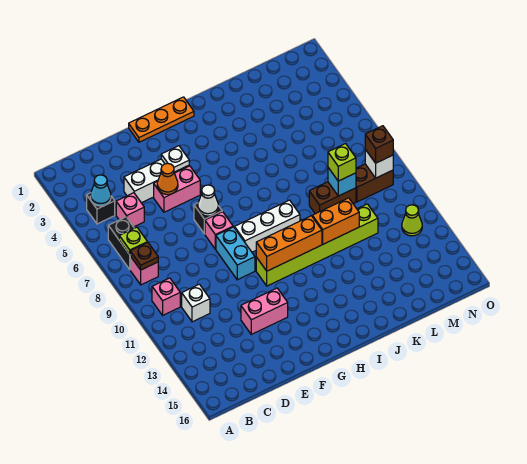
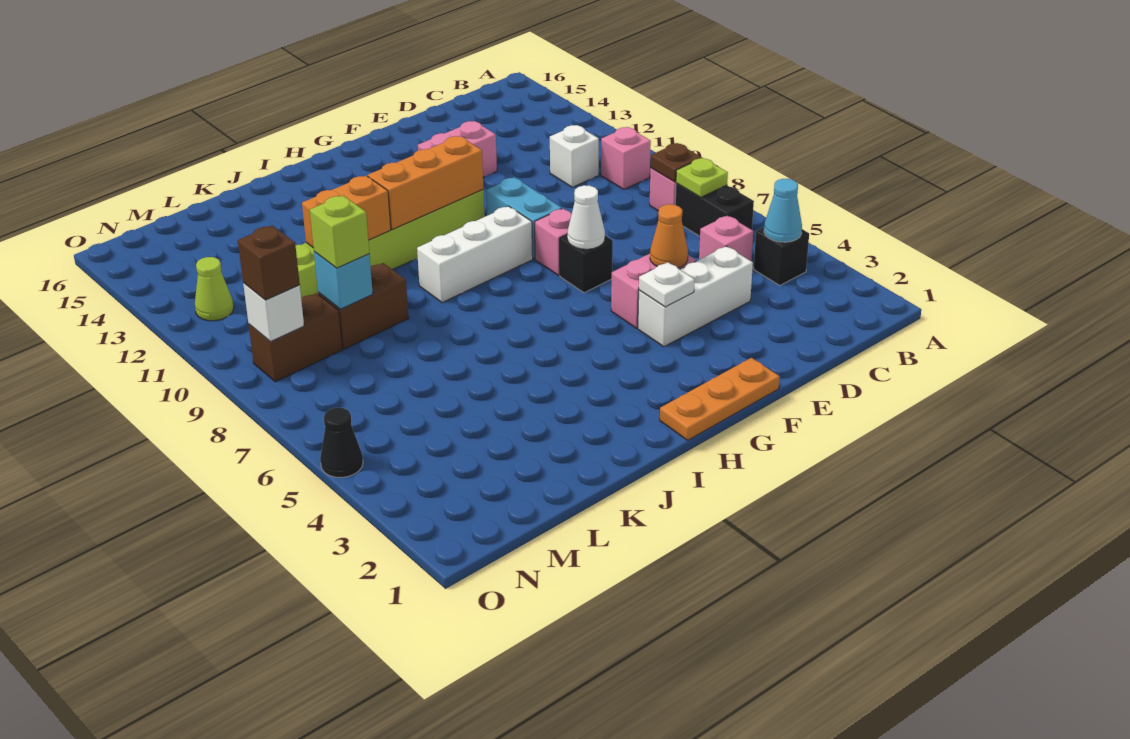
none -> black cone O5 level 1

